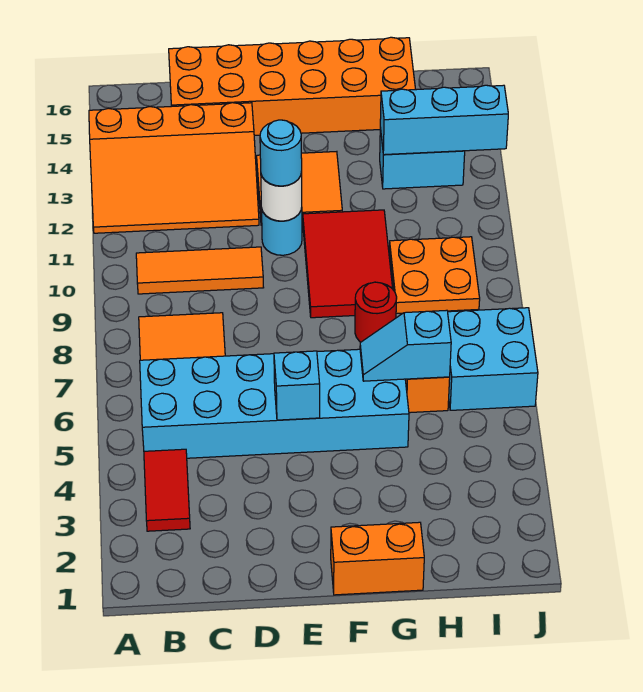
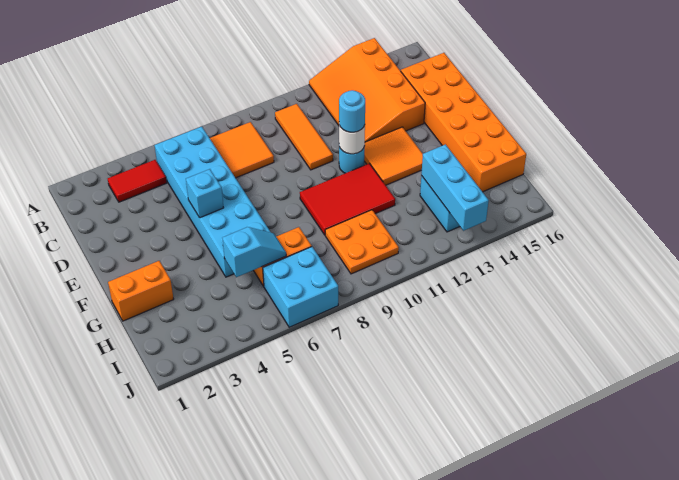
orange brick F1:G1 level 1 -> orange brick G1:G2 level 1
cyan slope G6:H6 level 2 top H -> cyan slope H5:H6 level 2 top 5
red round brick G8 level 1 -> none

